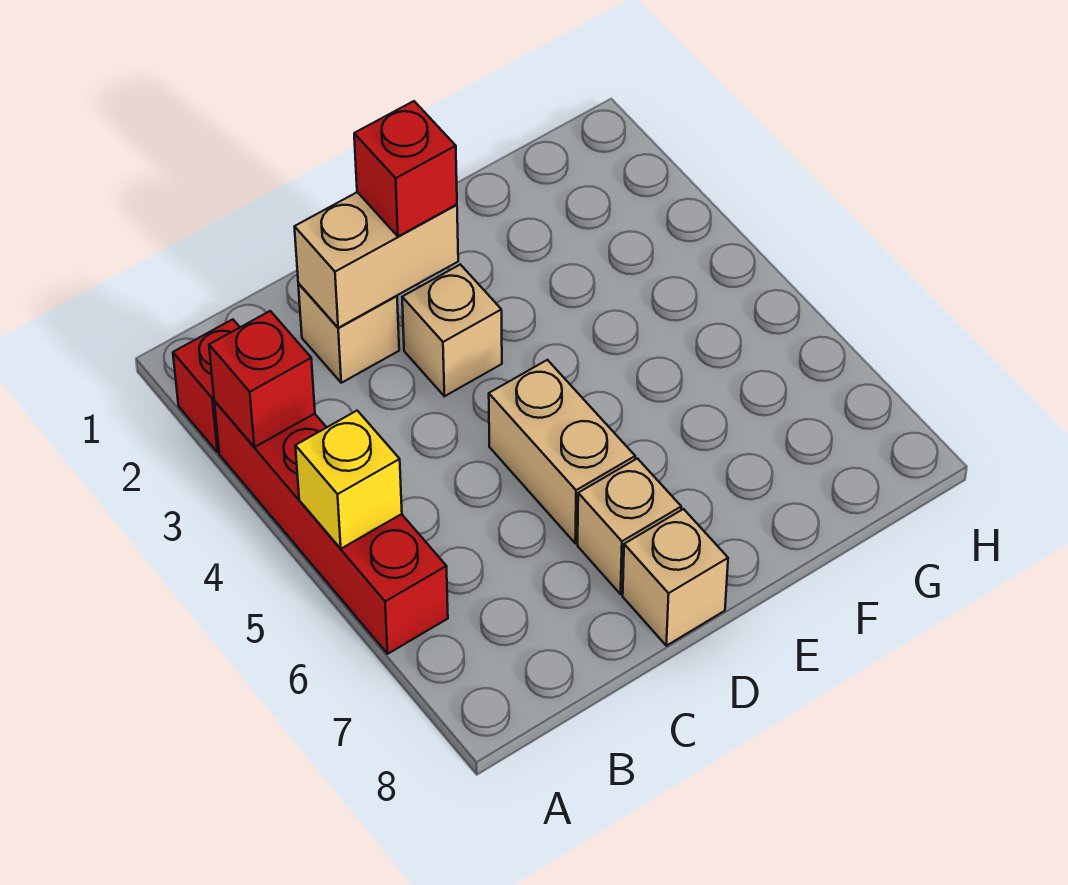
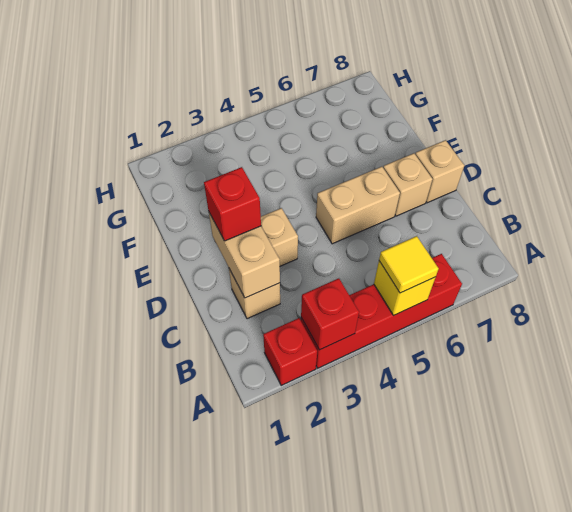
none -> yellow tile A5 level 3

